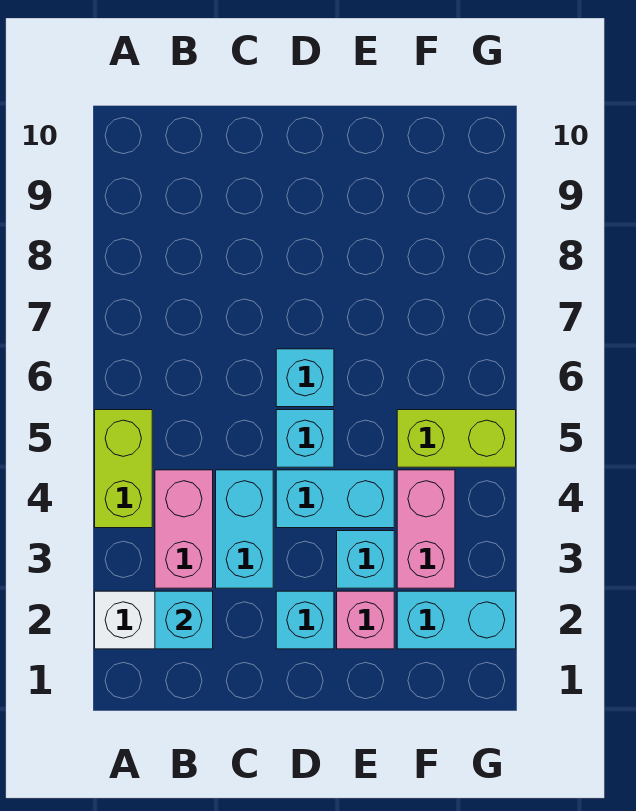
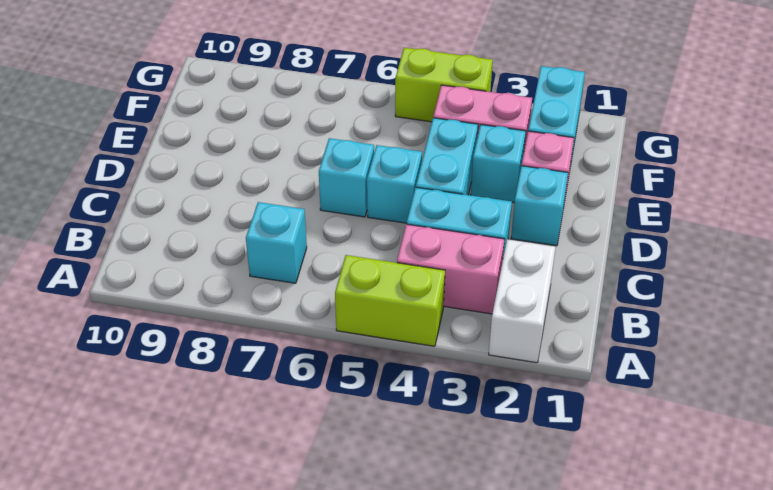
cyan brick B2 level 2 -> cyan brick B7 level 1
lime brick F5:G5 level 1 -> lime brick G4:G5 level 1

